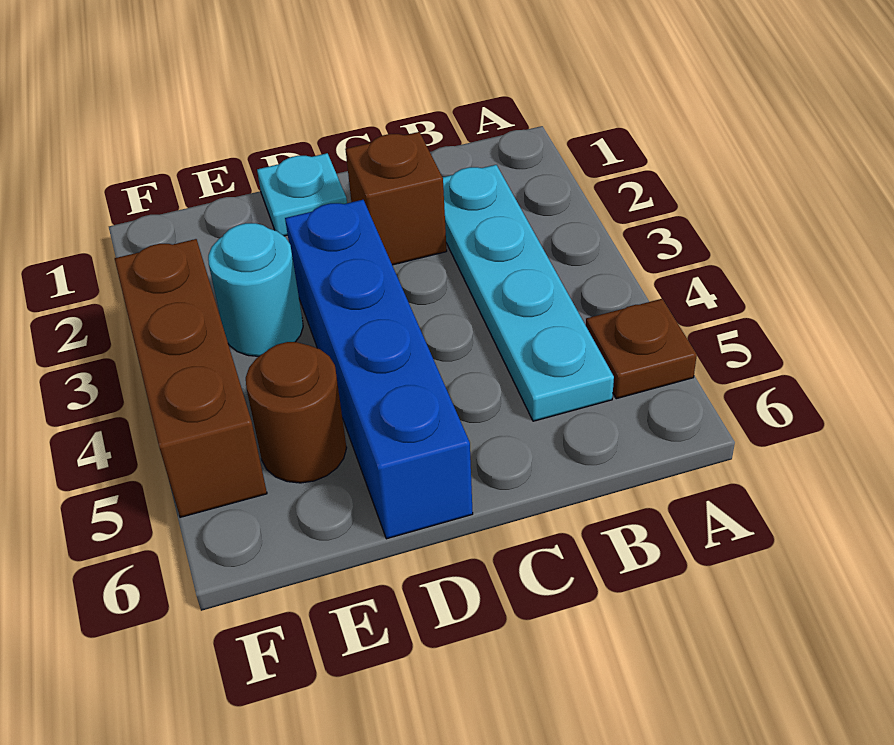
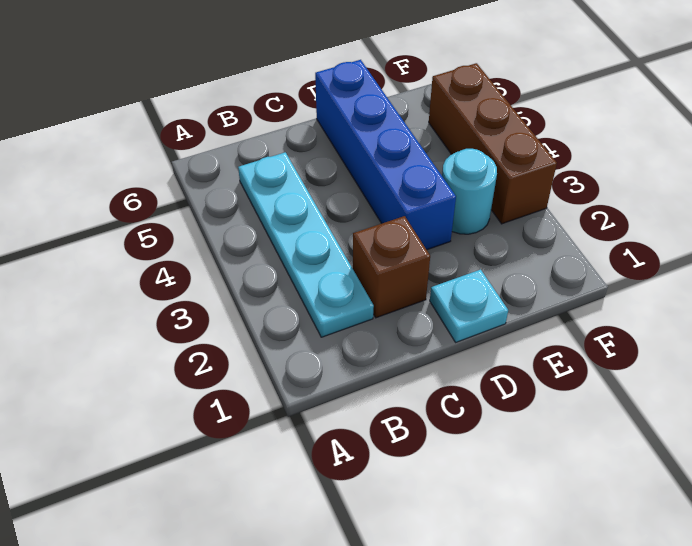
brown plate A5 level 1 -> none
brown round brick E5 level 1 -> none

